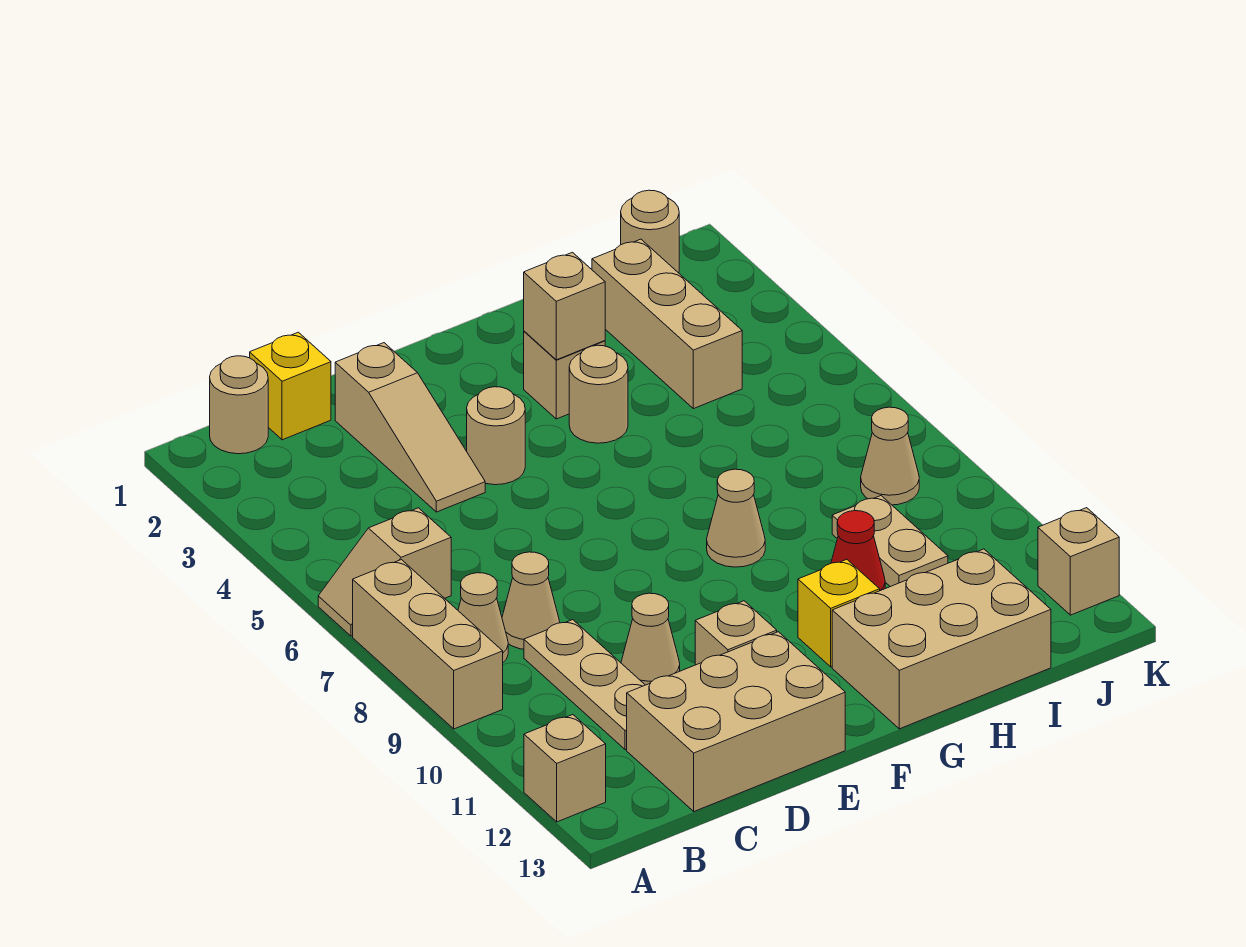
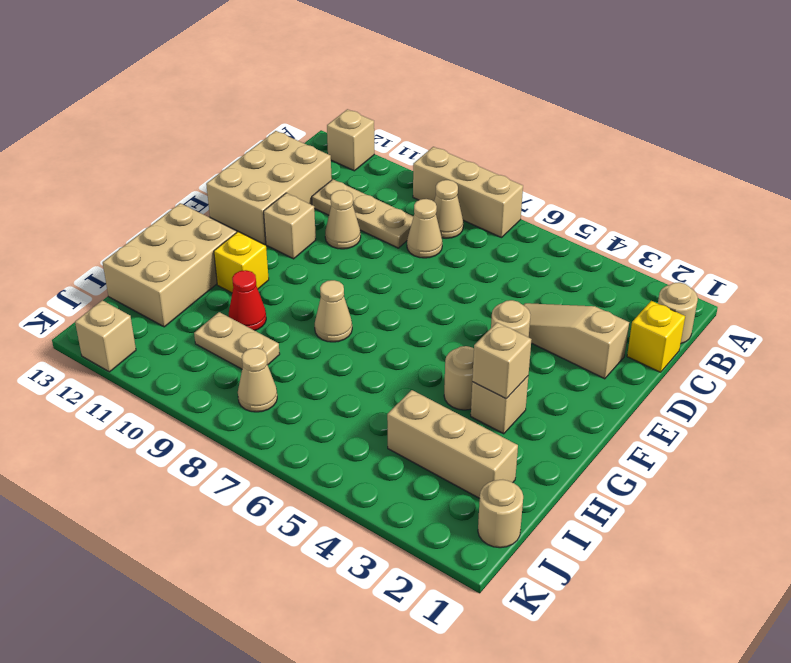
tan slope A6:B6 level 1 top B -> none

